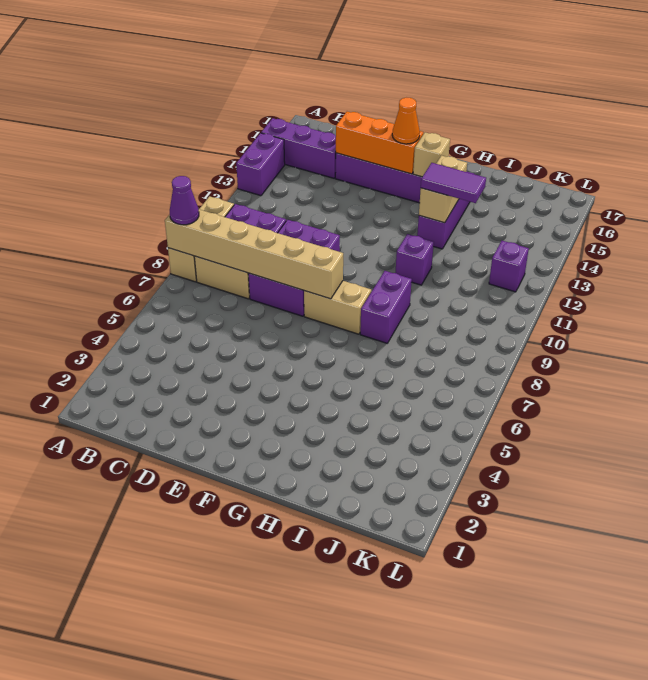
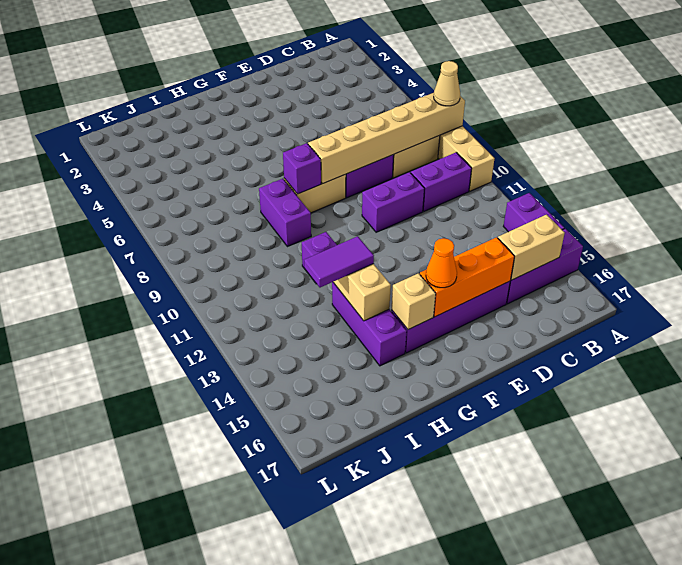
purple cone A8 level 3 -> tan cone A8 level 3
none -> tan brick B15:C15 level 2
purple brick K12 level 1 -> purple brick G8 level 2

